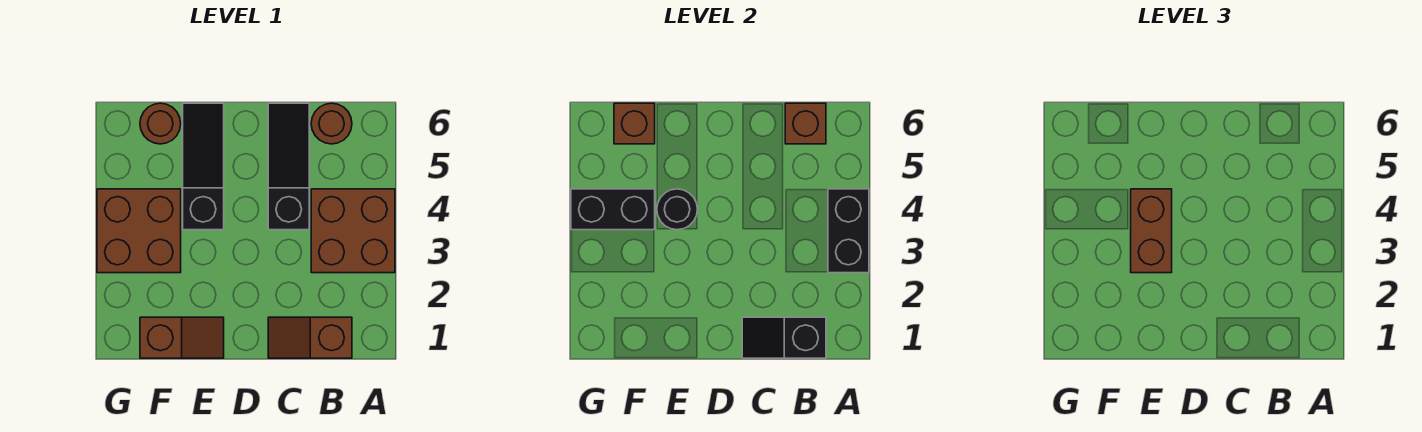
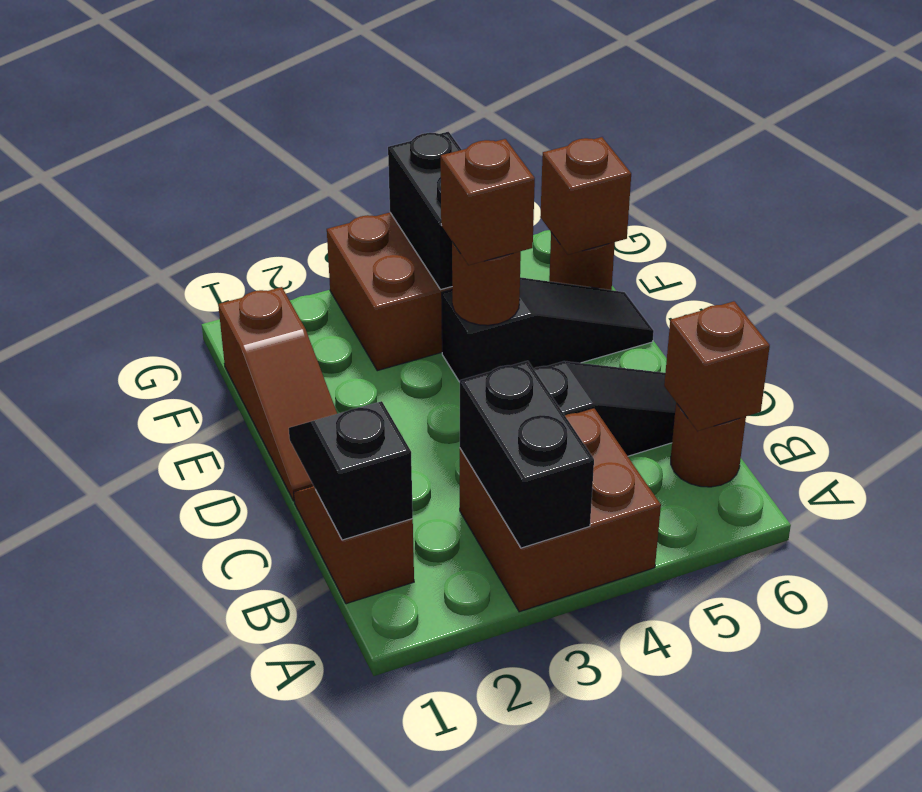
black brick A3:A4 level 2 -> black brick A3:B3 level 2
brown slope E1:F1 level 1 top F -> brown slope D1:F1 level 1 top F
brown brick E3:E4 level 3 -> brown brick E4 level 3
black round brick E4 level 2 -> brown round brick E4 level 2

